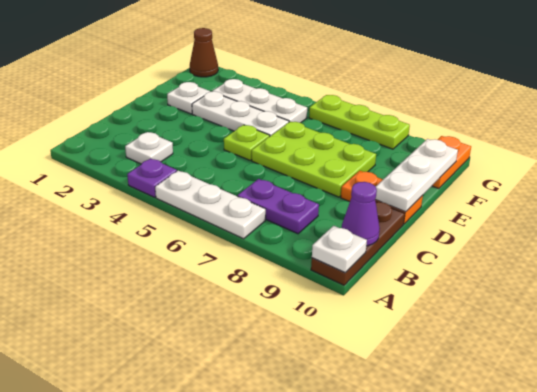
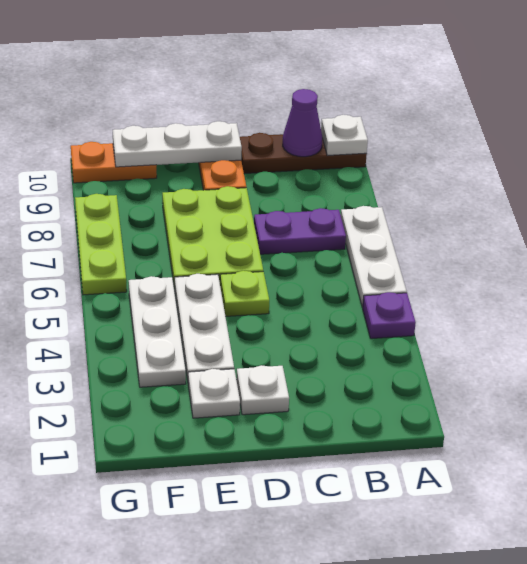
white plate B3 level 1 -> white plate D2 level 1
purple plate B7:B8 level 1 -> purple plate B7:C7 level 1
brown cone G1 level 1 -> none

